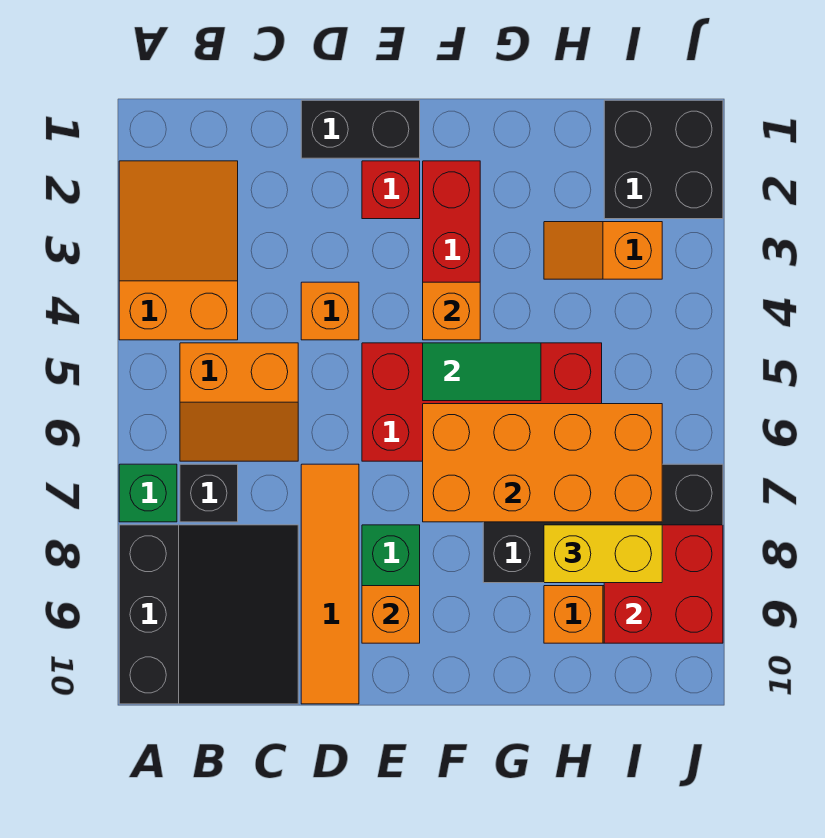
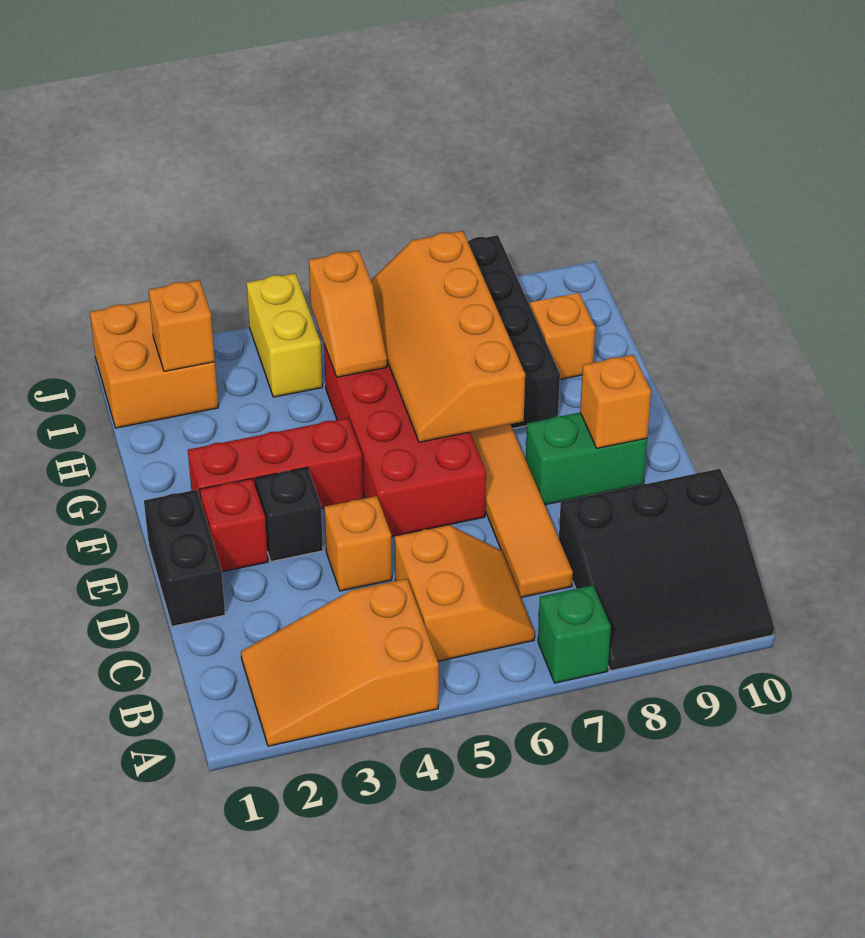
black slope A8:C10 level 1 top A -> black slope A8:C10 level 1 top C
black brick B7 level 1 -> black brick E3 level 1
orange tile D7:D10 level 1 -> orange tile C7:F7 level 1
orange brick F4 level 2 -> orange brick I2 level 2
green tile F5:G5 level 2 -> none
orange brick F6:I7 level 2 -> orange slope F6:I7 level 2 top 7
orange slope H3:I3 level 1 top I -> orange slope H5:I5 level 2 top I
yellow brick H8:I8 level 3 -> yellow brick I4:J4 level 1
black brick I1:J2 level 1 -> orange brick I1:J2 level 1
red brick I8:J9 level 2 -> none

